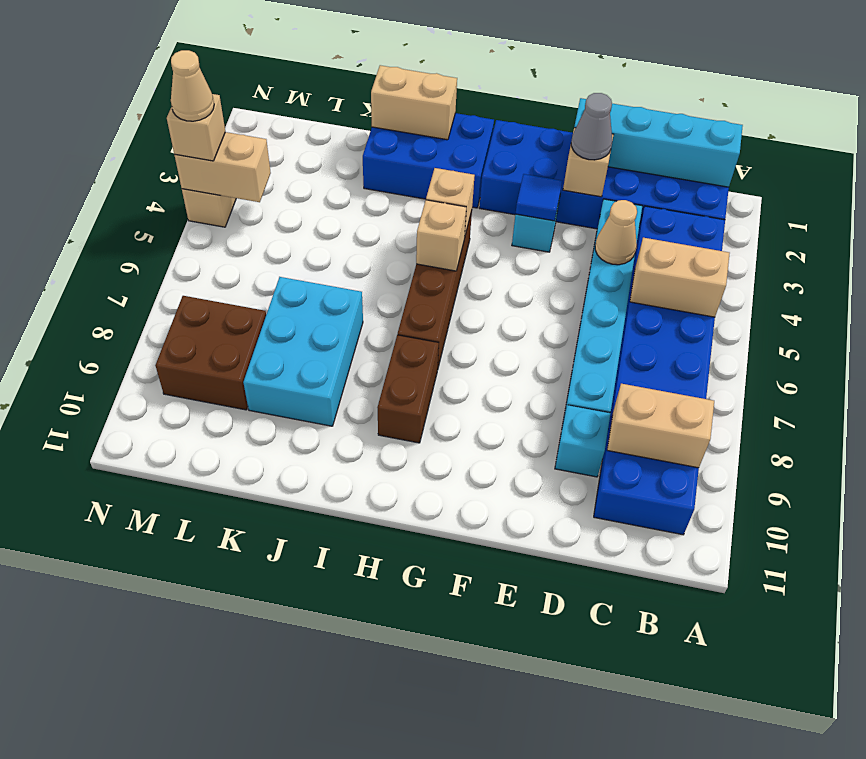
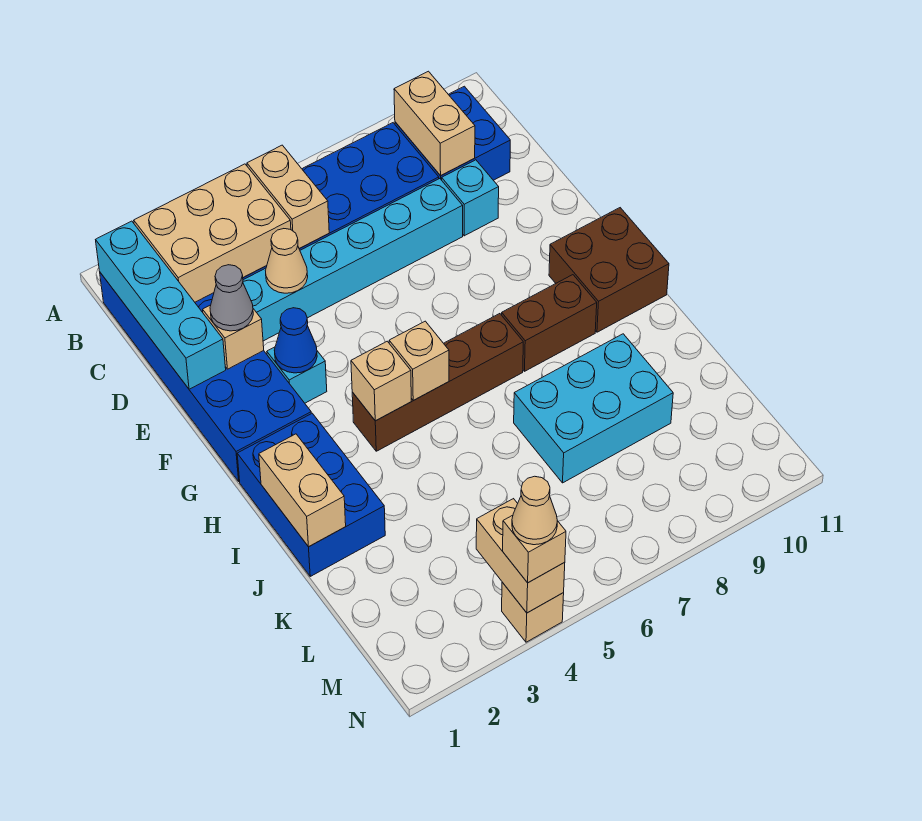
none -> tan brick B2:C4 level 2
blue tile F3 level 2 -> blue cone F3 level 2
brown brick L8:M9 level 1 -> brown brick G10:H11 level 1

